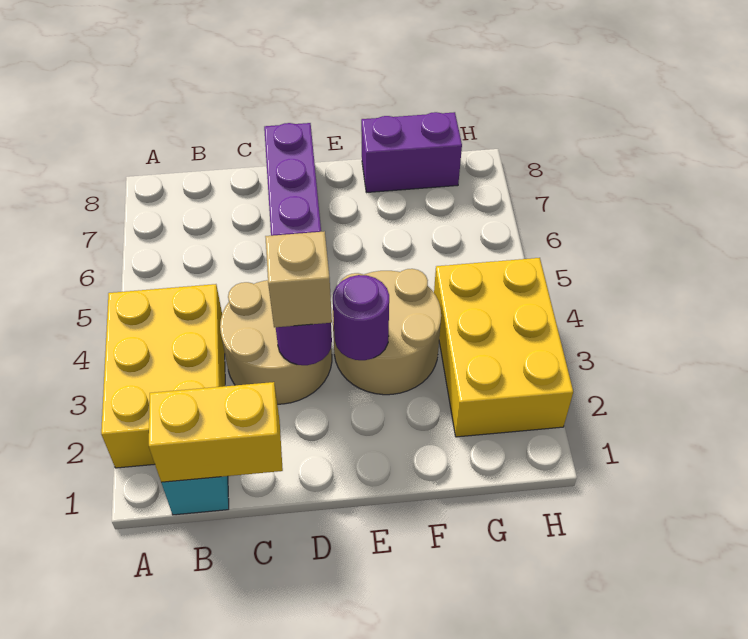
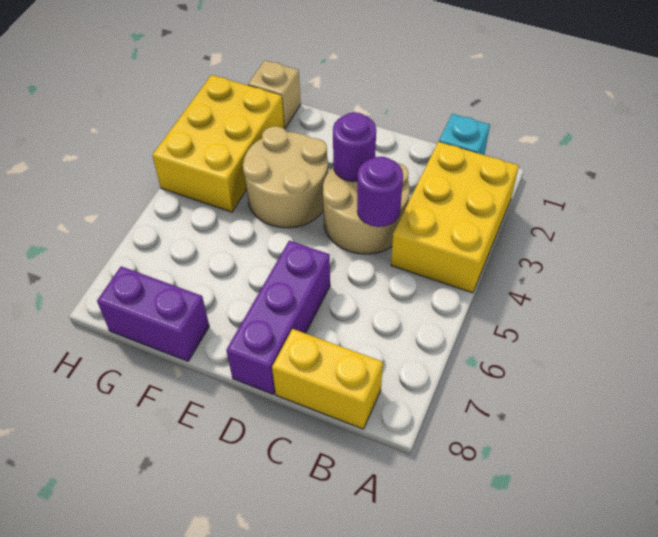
yellow brick B1:C1 level 2 -> yellow brick B8:C8 level 1
tan brick D3 level 3 -> tan brick G1 level 1
purple round brick E3 level 2 -> purple round brick C4 level 2

